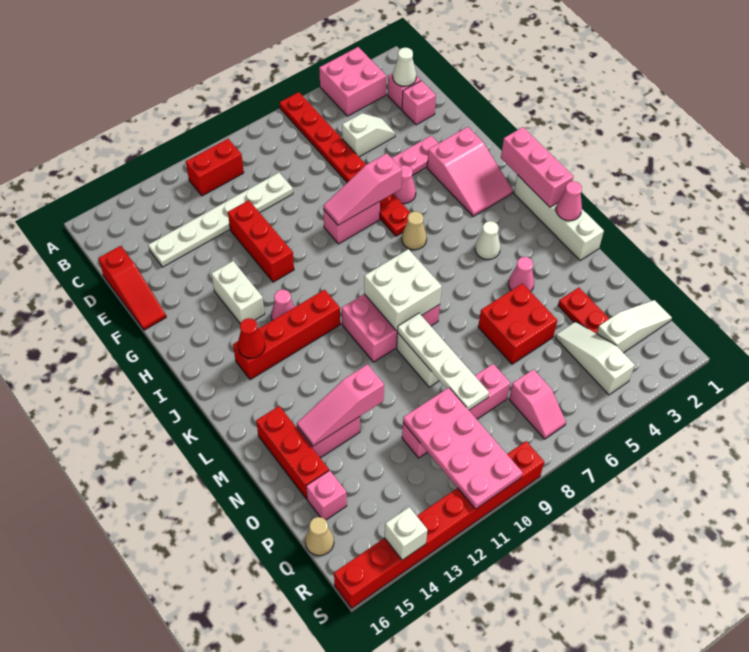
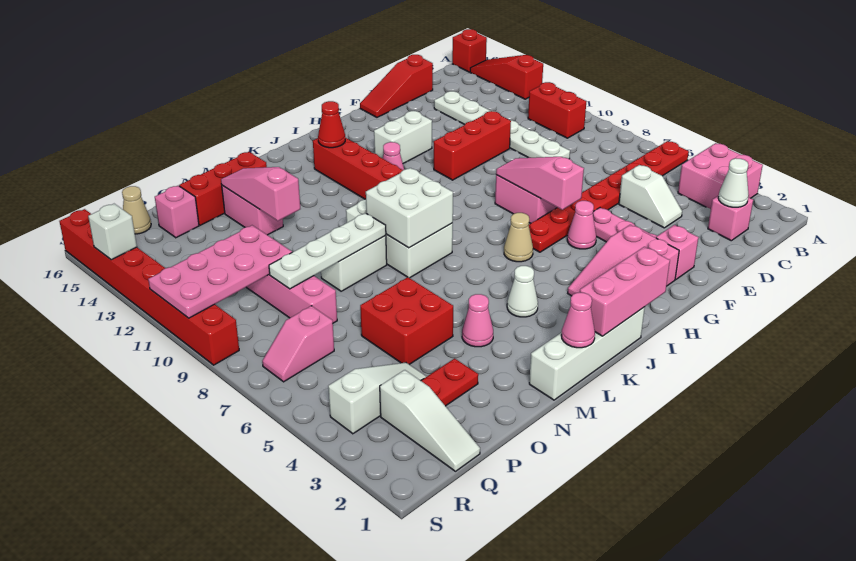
none -> red slope A13:A15 level 1 top 13
none -> red brick A16 level 1
pink brick D2 level 1 -> pink brick F2 level 1
pink brick K8:L10 level 1 -> white brick K8:L10 level 1

